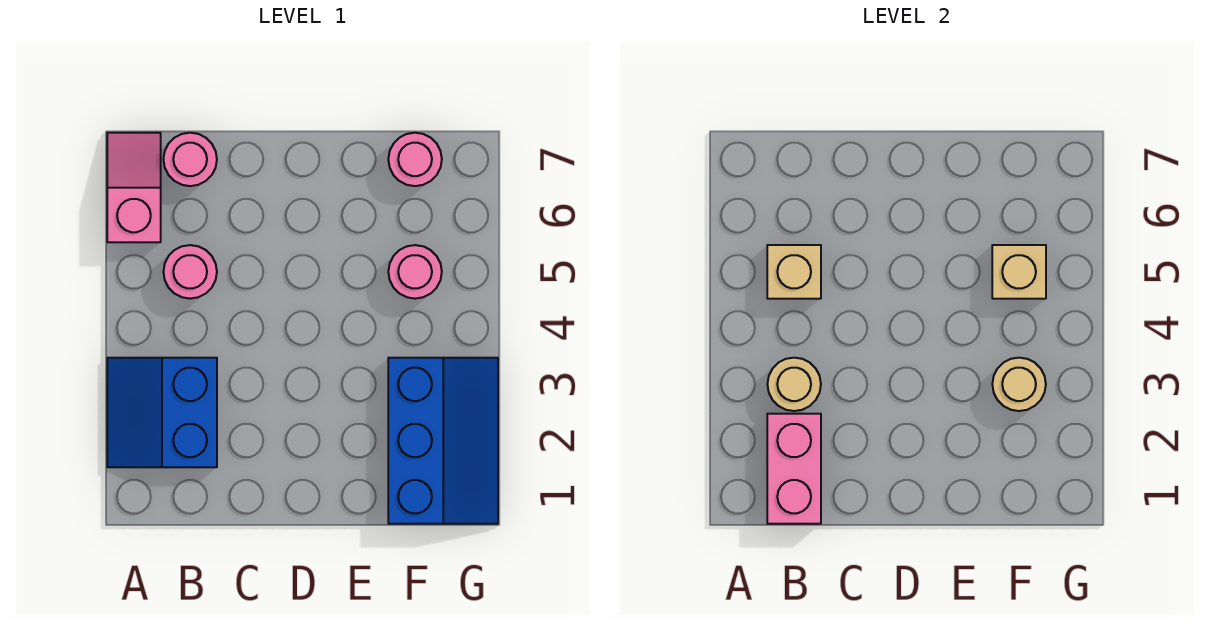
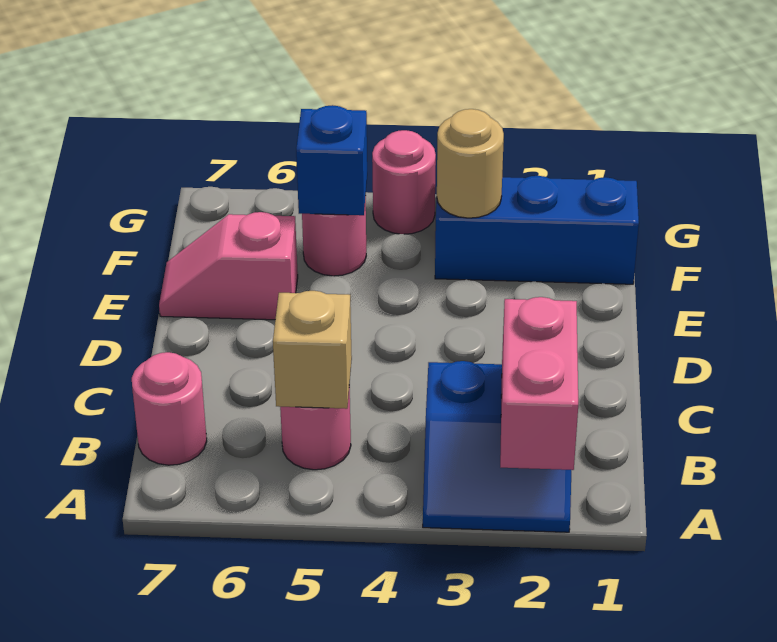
pink slope A6:A7 level 1 top 6 -> pink slope E6:E7 level 1 top 6
pink brick B1:B2 level 2 -> pink brick A2:B2 level 2
tan round brick B3 level 2 -> none
tan brick F5 level 2 -> blue brick F5 level 2
pink round brick F7 level 1 -> pink round brick G4 level 1

